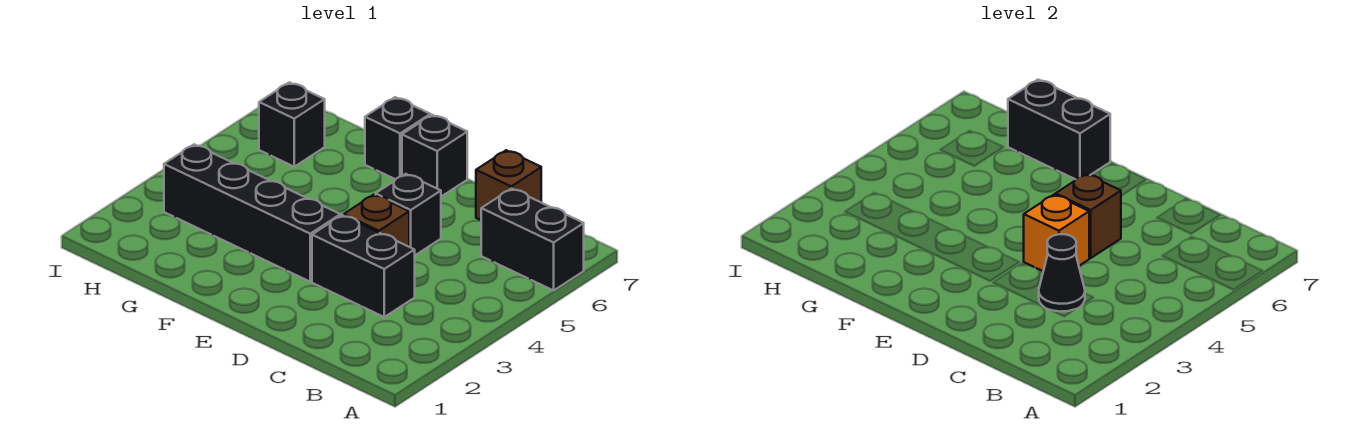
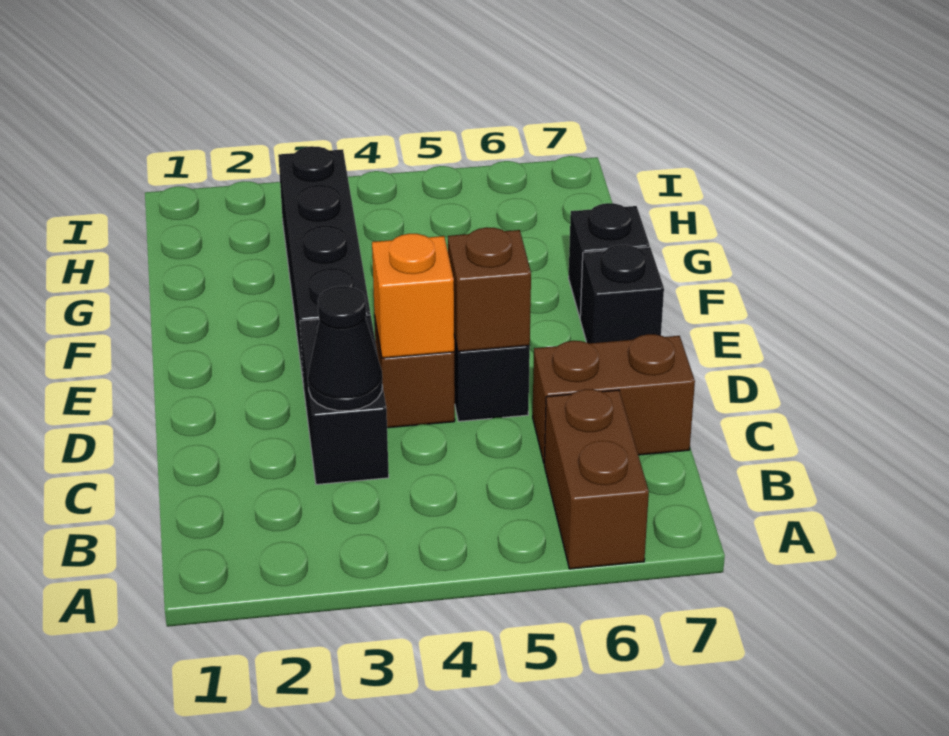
black brick A6:B6 level 1 -> brown brick A6:B6 level 1
brown brick C7 level 1 -> brown brick C6:C7 level 1
black brick F7:G7 level 2 -> none
black brick H6 level 1 -> none

